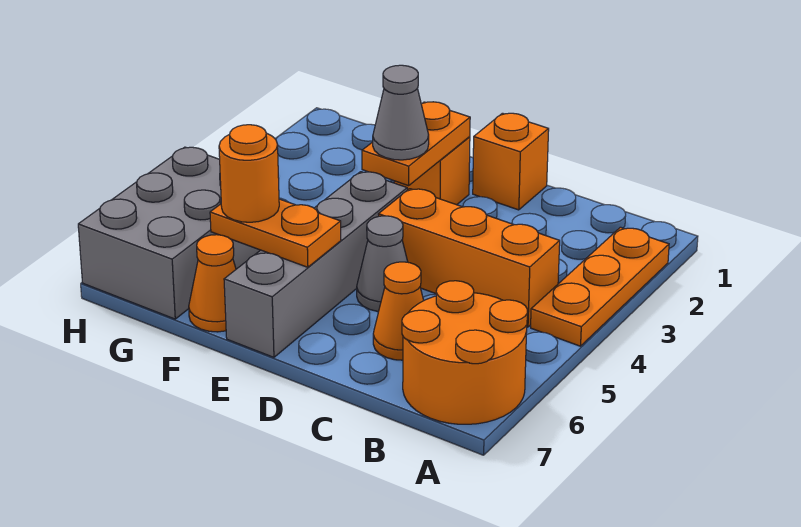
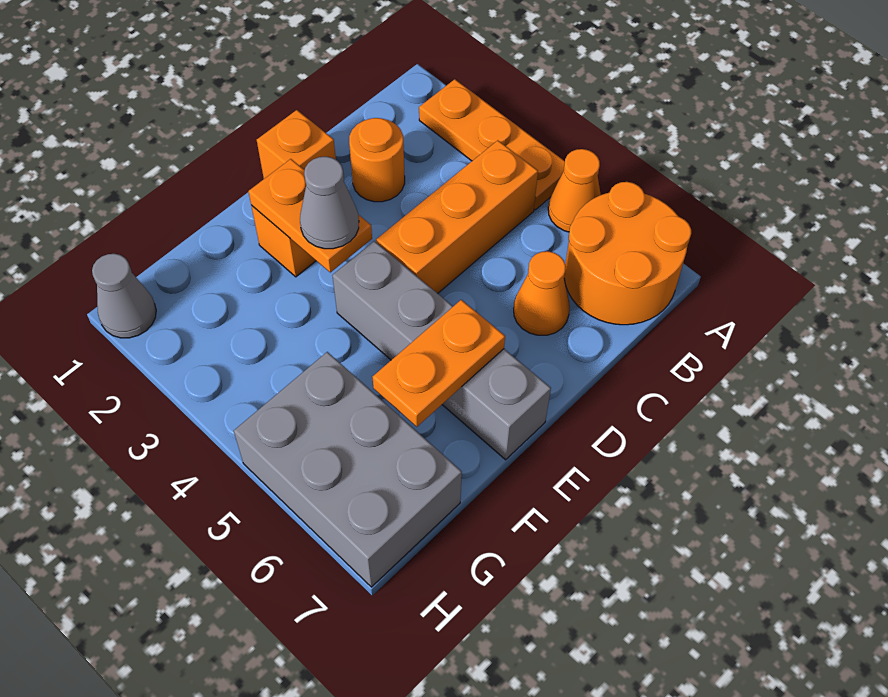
grey cone D5 level 1 -> grey cone H1 level 1
orange round brick F6 level 3 -> orange round brick C2 level 1
orange cone F7 level 1 -> orange cone A5 level 1

